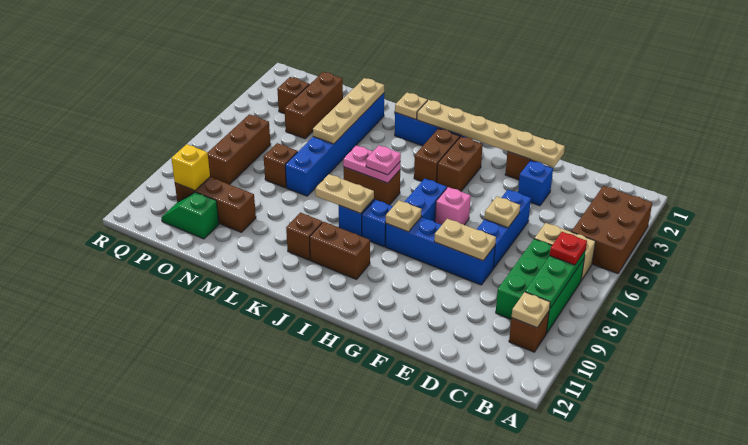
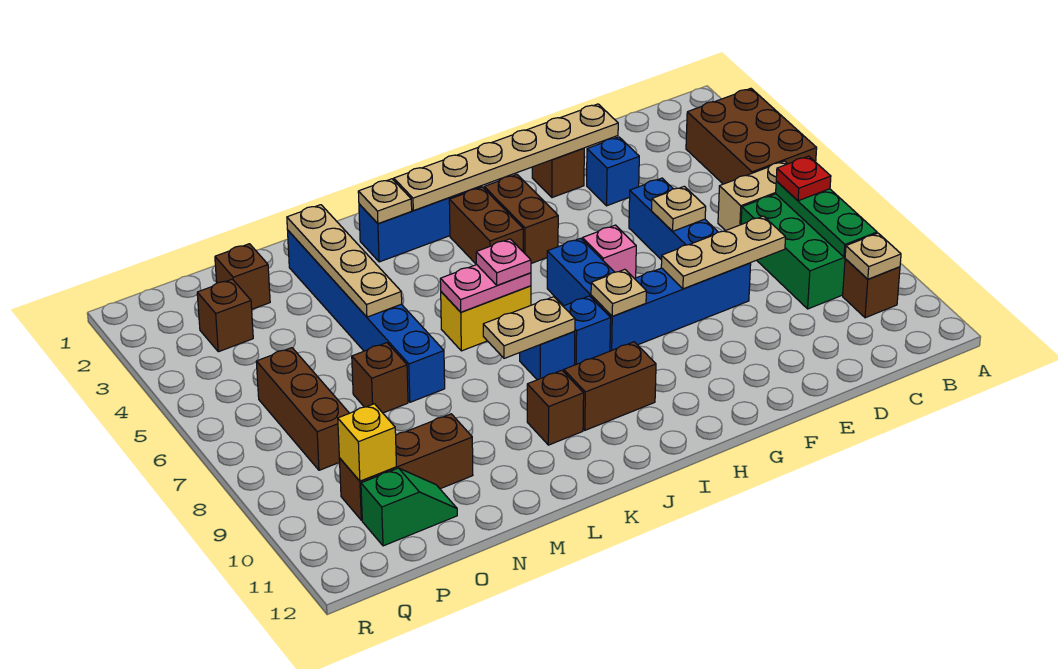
tan plate E8:F8 level 2 -> tan plate D8:F8 level 2
brown brick J6:K6 level 1 -> yellow brick J6:K6 level 1
brown brick O2:O4 level 1 -> brown brick O2 level 1
green slope O11:P11 level 1 top O -> green slope O11:P11 level 1 top P

